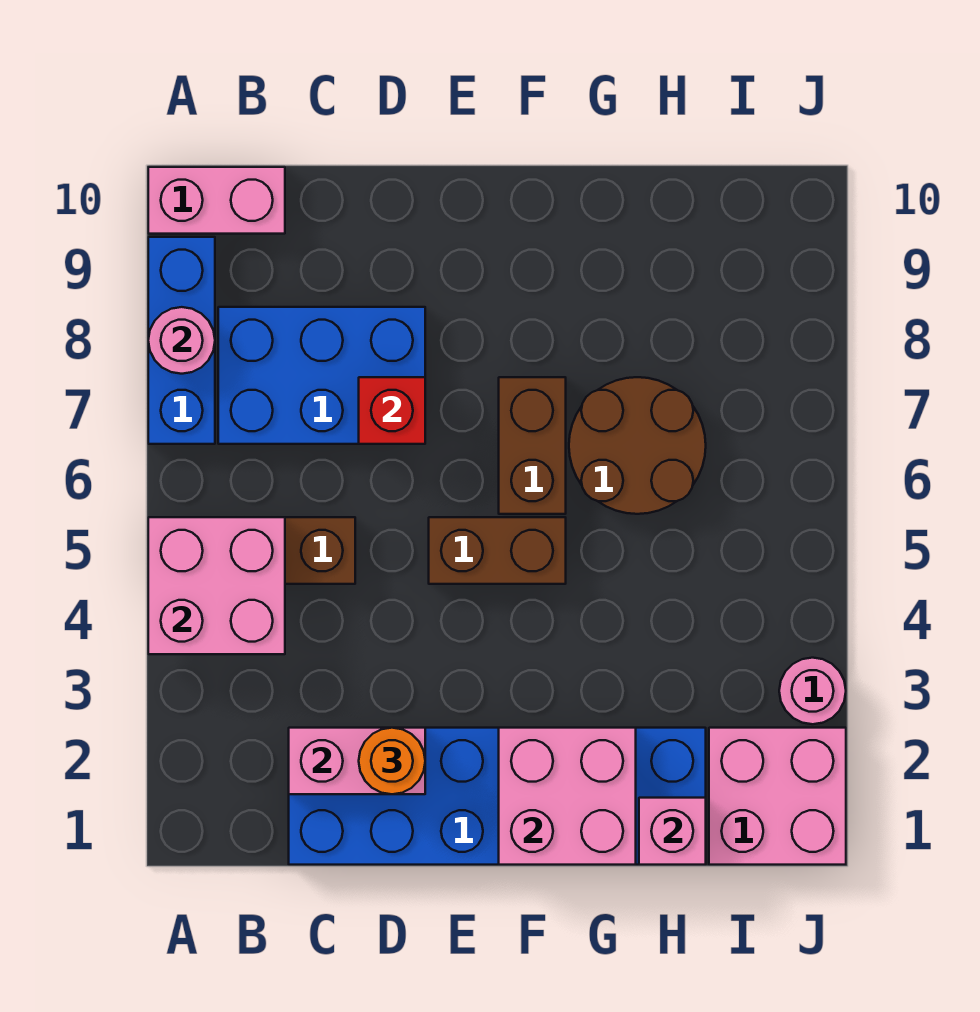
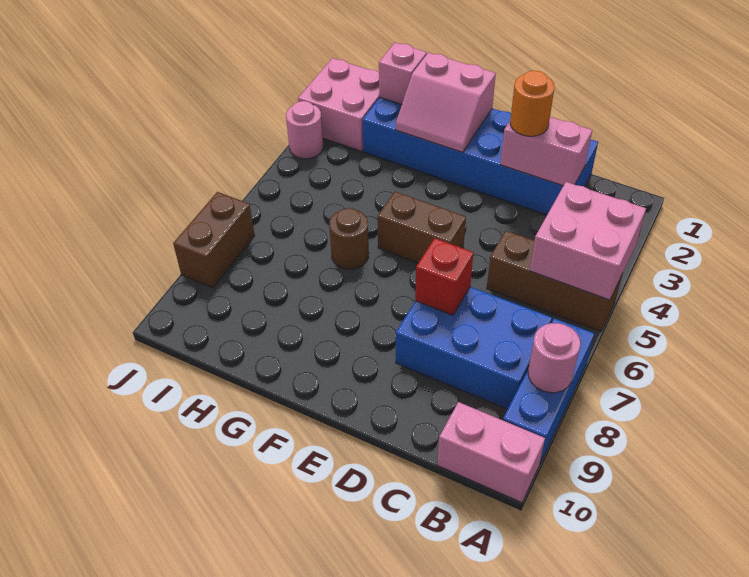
pink brick F1:G2 level 2 -> pink slope F1:G2 level 2 top 1
brown brick F6:F7 level 1 -> brown brick J7:J8 level 1
brown round brick G6:H7 level 1 -> brown round brick G6 level 1

